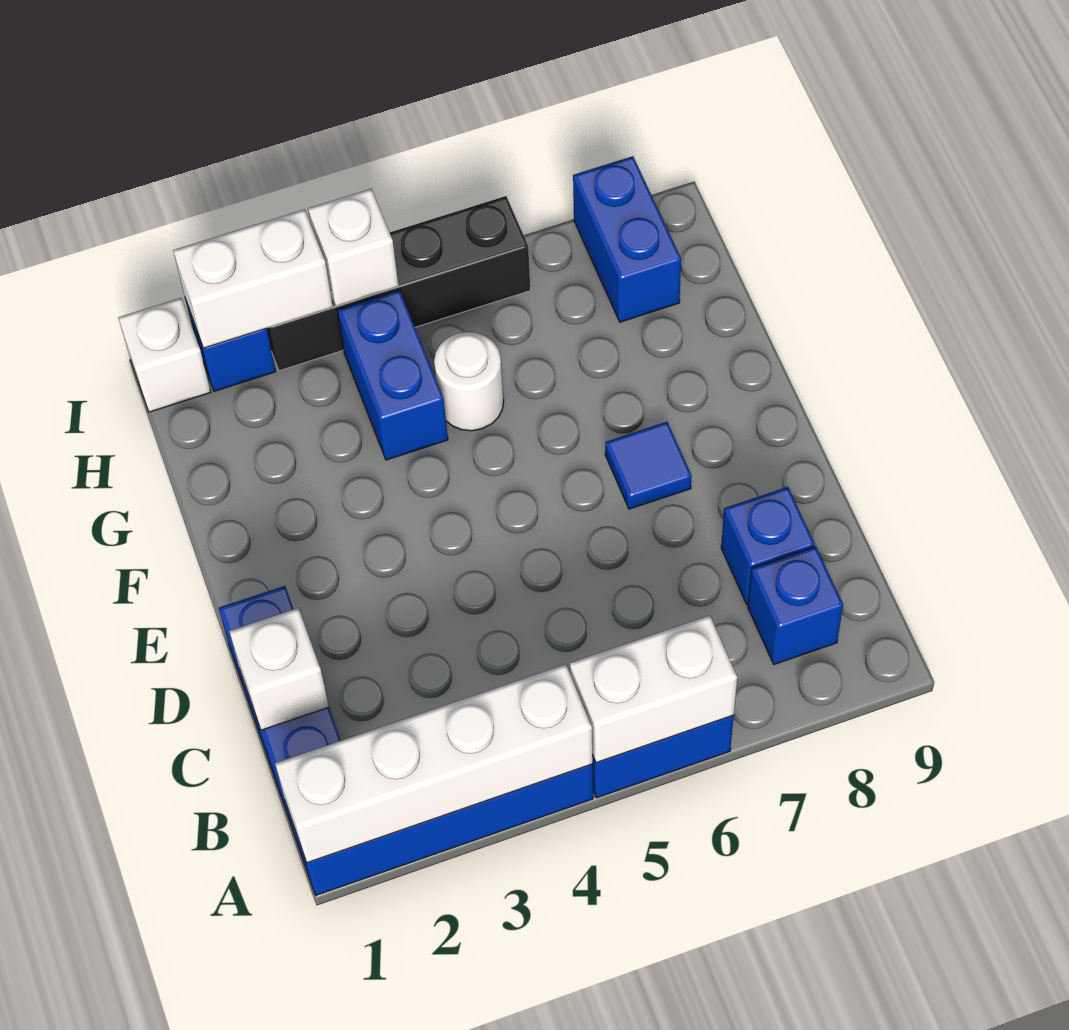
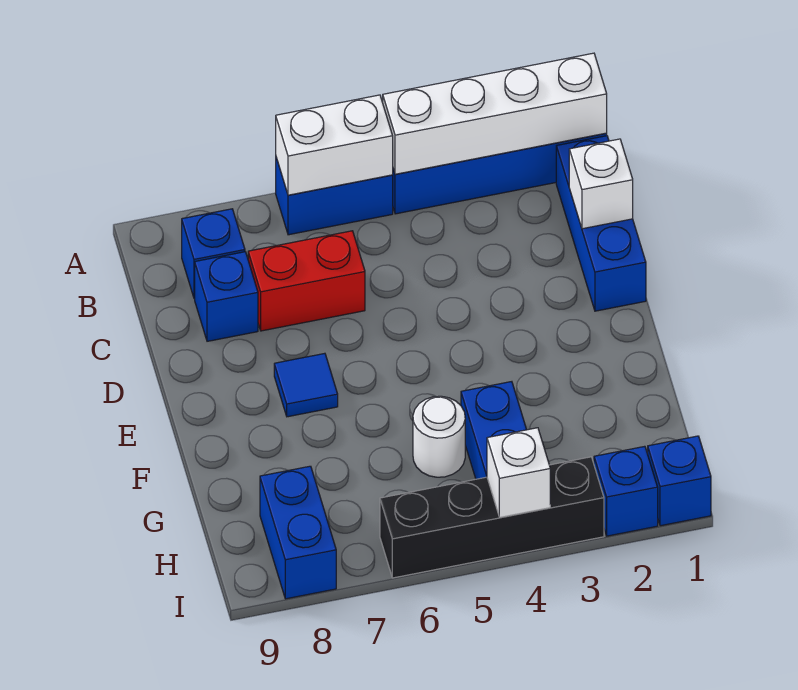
none -> red brick C6:C7 level 1
white brick I1 level 1 -> blue brick I1 level 1
white brick I2:I3 level 2 -> none

